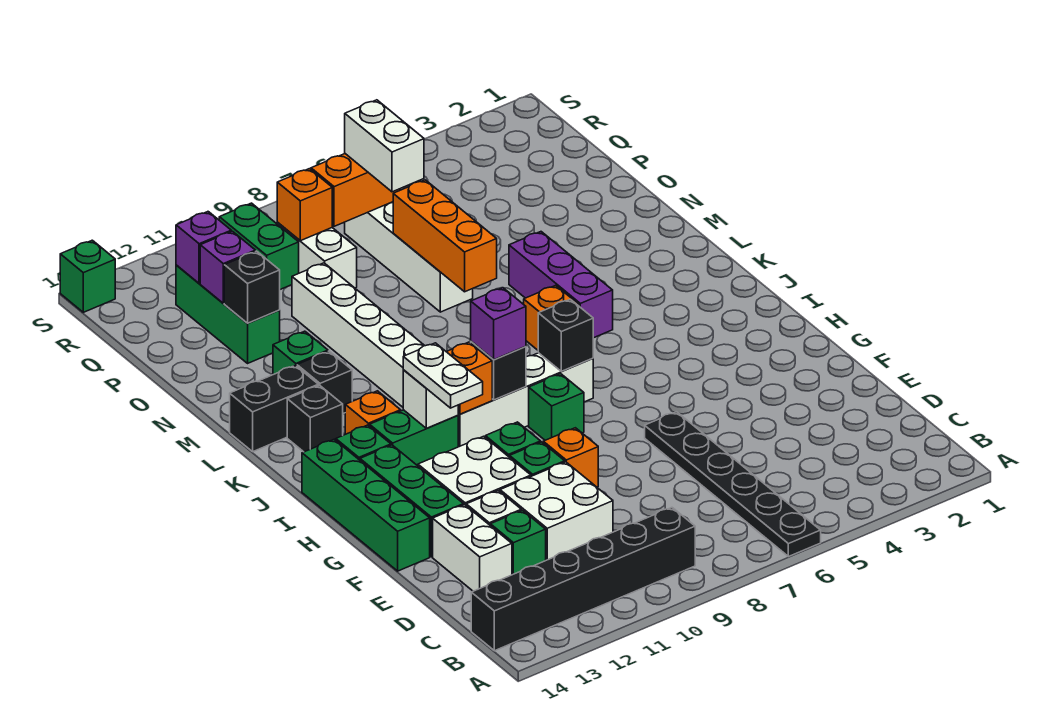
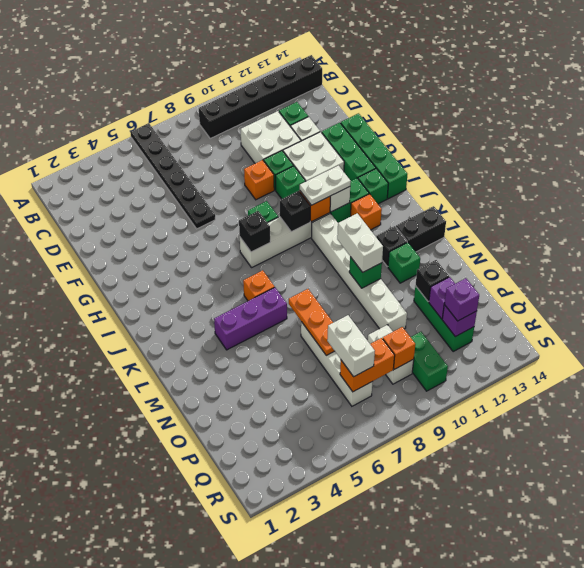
white brick D13:E13 level 1 -> white brick L10:M10 level 3
white plate H11:I11 level 3 -> white plate I10:I11 level 3
purple brick I9 level 3 -> purple brick Q12 level 3
purple brick K5:M5 level 1 -> purple brick L4:L6 level 1
black brick K13 level 1 -> none
orange brick M7:O7 level 2 -> orange plate M7:O7 level 2
green brick S14 level 1 -> green brick M10 level 2

